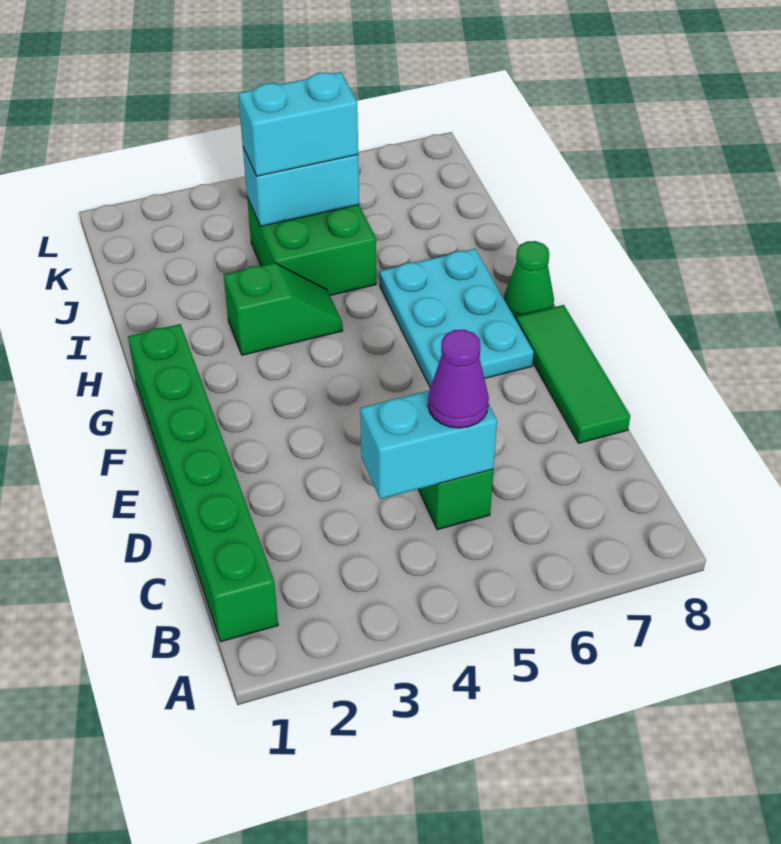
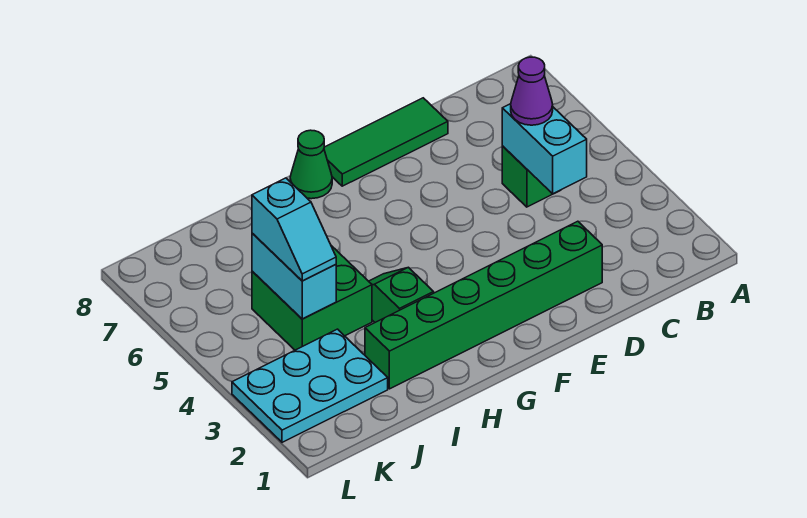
green brick B1:G1 level 1 -> green brick D2:I2 level 1
cyan plate F6:H7 level 1 -> cyan plate J2:L3 level 1
cyan brick J4:J5 level 3 -> cyan slope J4:J5 level 3 top 5

